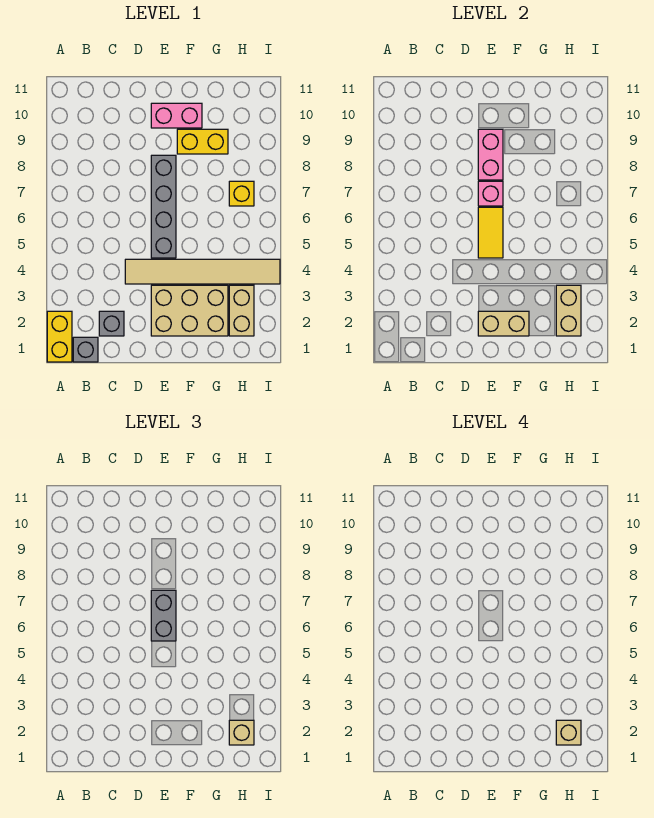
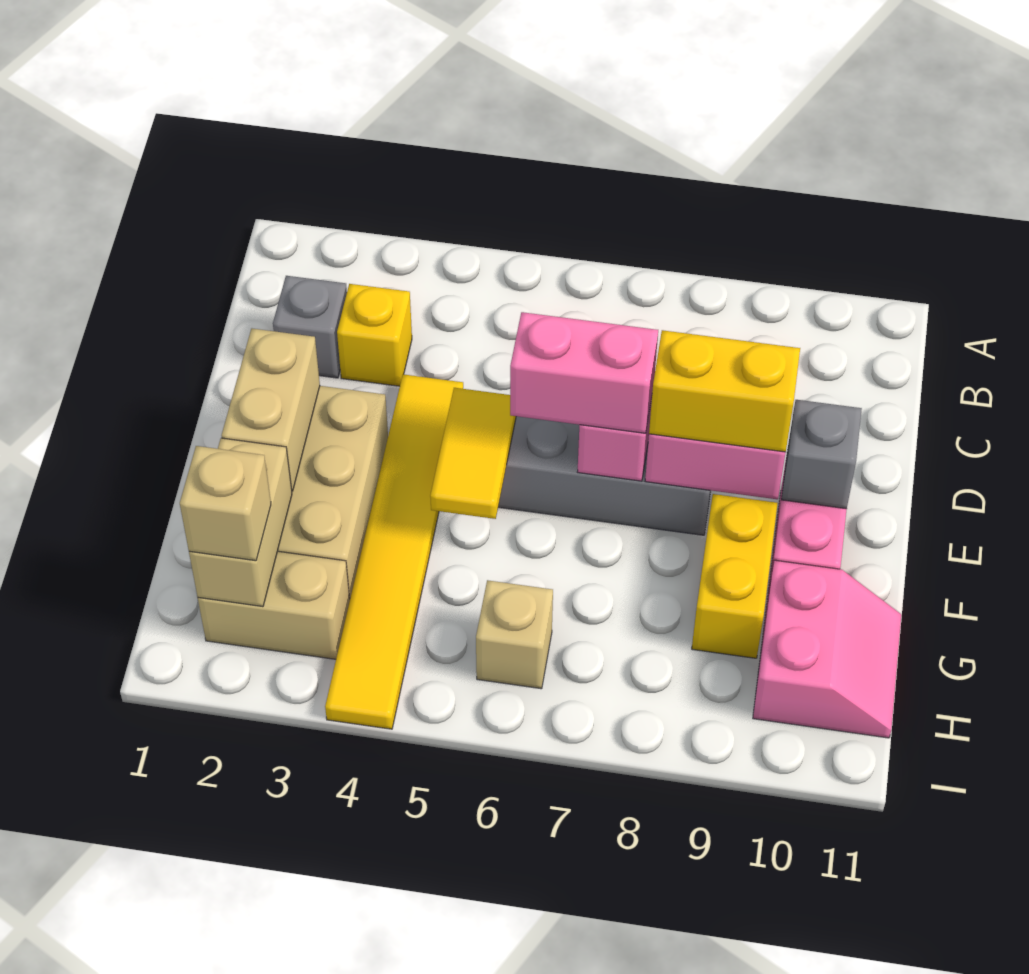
yellow brick A1:A2 level 1 -> yellow brick E8:E9 level 3
grey brick B1 level 1 -> grey brick E10 level 2
tan tile D4:I4 level 1 -> yellow tile D4:I4 level 1
yellow tile E5:E6 level 2 -> yellow tile E5:F5 level 2
grey brick E6:E7 level 3 -> pink brick E6:E7 level 3
none -> pink slope G10:H11 level 1 top 10
tan brick H2:H3 level 2 -> tan brick G2:H2 level 2
tan brick H2 level 4 -> tan brick H6 level 1
yellow brick H7 level 1 -> yellow brick C3 level 1

